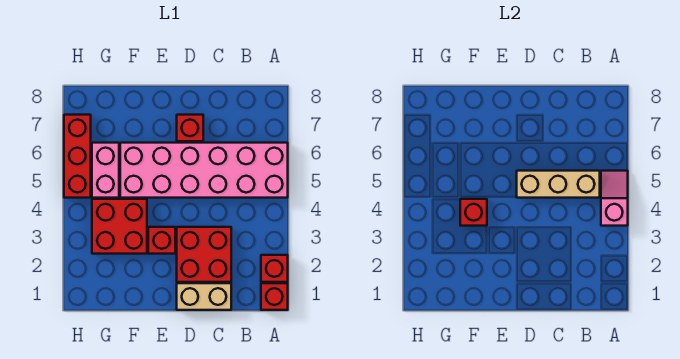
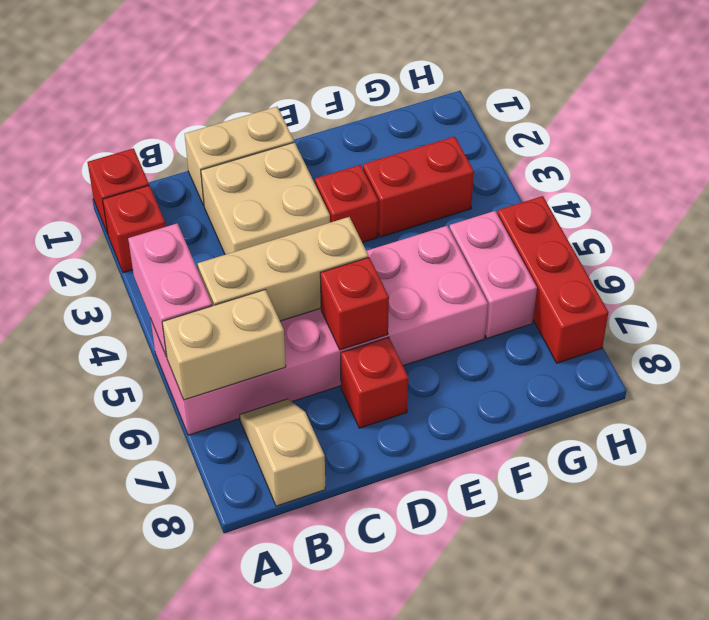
pink slope A4:A5 level 2 top 4 -> pink brick A4:A5 level 2
none -> tan brick A6:B6 level 2
none -> tan slope B7:B8 level 1 top 8
red brick C2:D3 level 1 -> tan brick C2:D3 level 1
red brick F3:G4 level 1 -> red brick F3:G3 level 1
red brick F4 level 2 -> red brick D6 level 2

